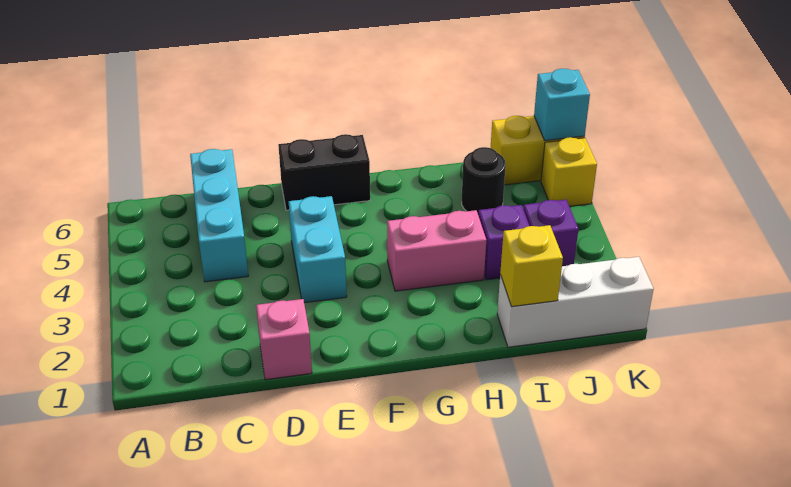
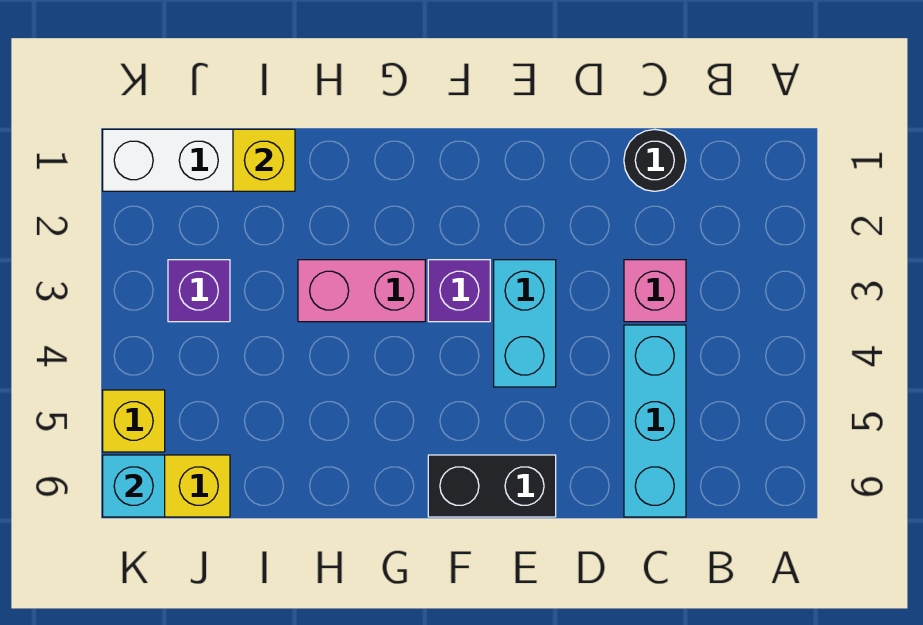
pink brick D1 level 1 -> pink brick C3 level 1
purple brick I3 level 1 -> purple brick F3 level 1
black round brick I5 level 1 -> black round brick C1 level 1

